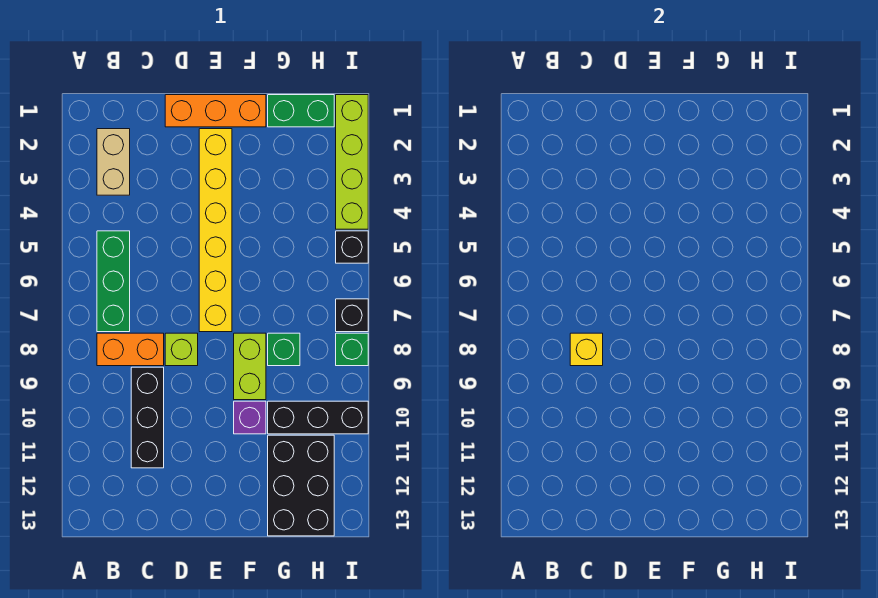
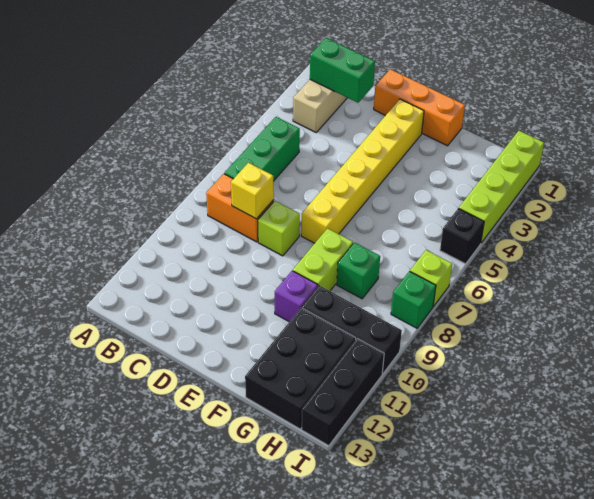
black brick C9:C11 level 1 -> black brick I11:I13 level 1
green brick G1:H1 level 1 -> green brick B2:C2 level 2
black brick I7 level 1 -> lime brick I7 level 1

